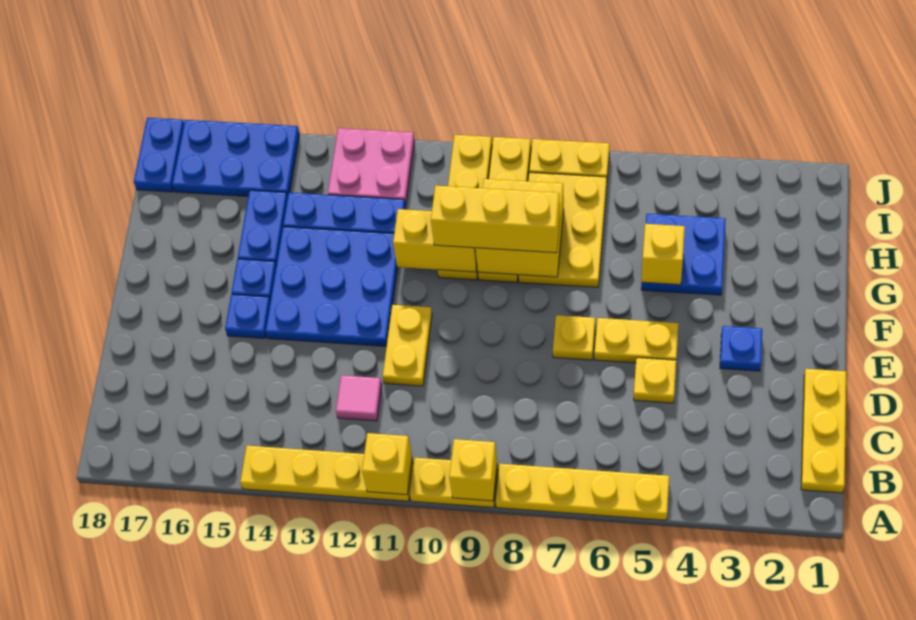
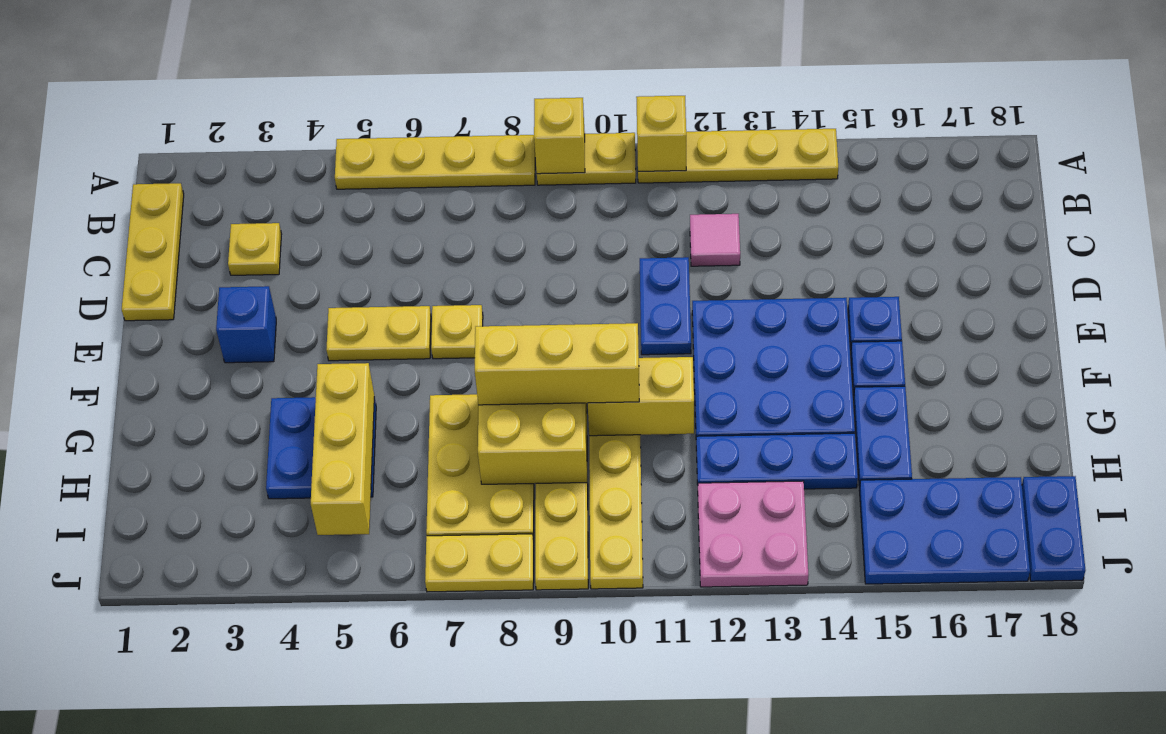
yellow plate D5 level 1 -> yellow plate C3 level 1
yellow plate D11:E11 level 1 -> blue plate D11:E11 level 1
blue plate E3 level 1 -> blue brick E3 level 1
yellow brick G5 level 2 -> yellow brick G5:I5 level 2

